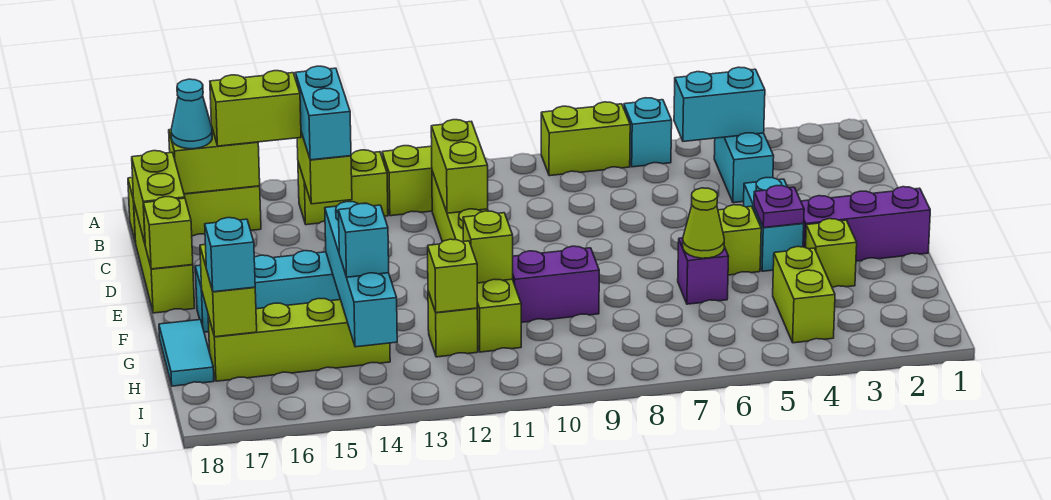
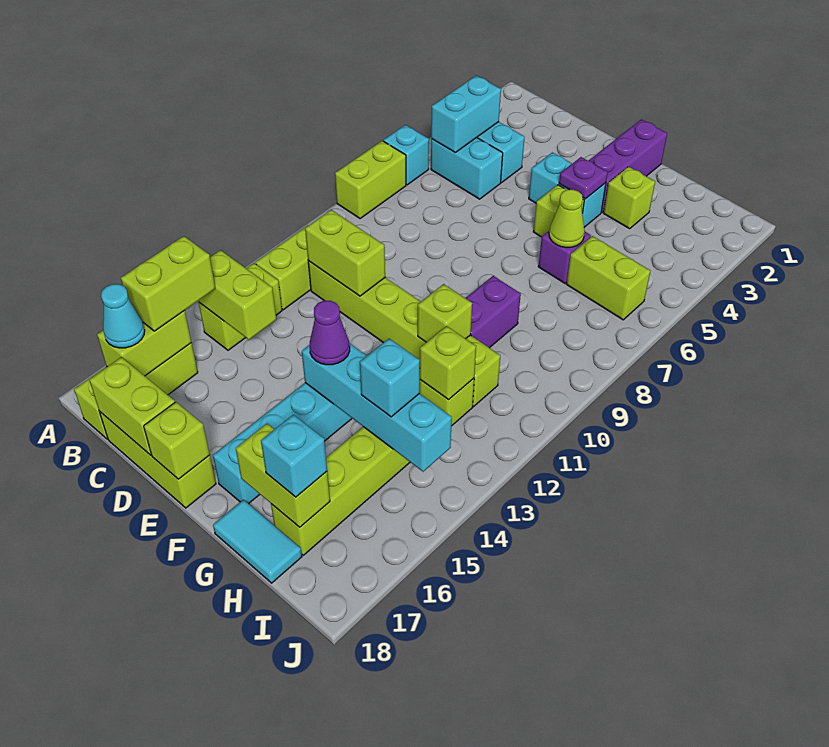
cyan brick B14:C14 level 3 -> cyan brick B5:C5 level 1
none -> purple cone F14 level 3
lime brick H4:I4 level 1 -> lime brick H6:I6 level 1

